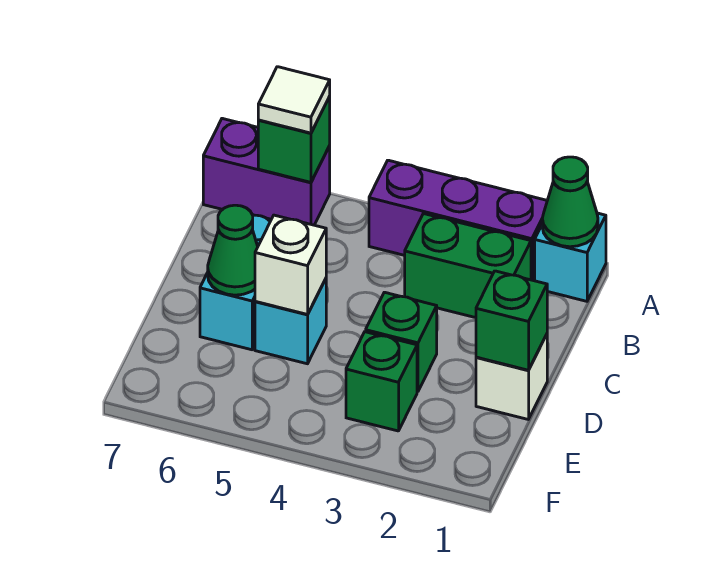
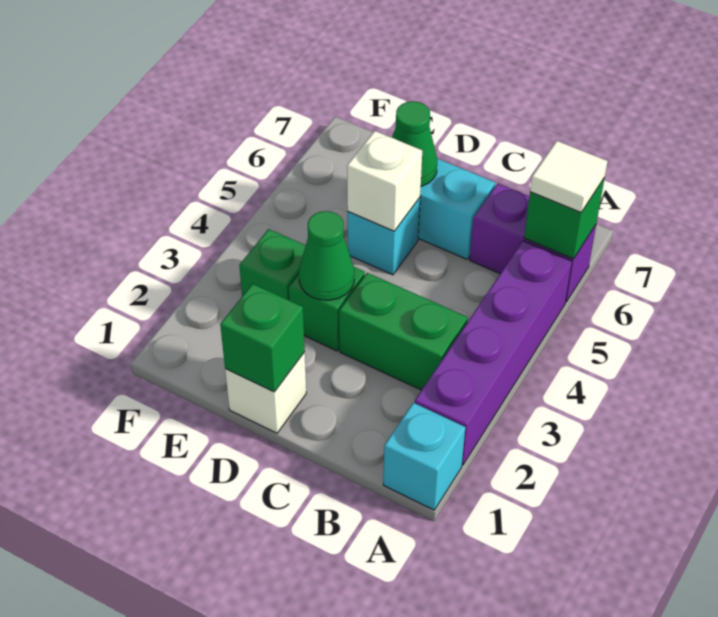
green cone A1 level 2 -> green cone D3 level 2
purple brick A2:A4 level 1 -> purple brick A2:A5 level 1
purple brick A6:A7 level 1 -> purple brick A6:B6 level 1
green brick B2:B3 level 1 -> green brick B3:C3 level 1

